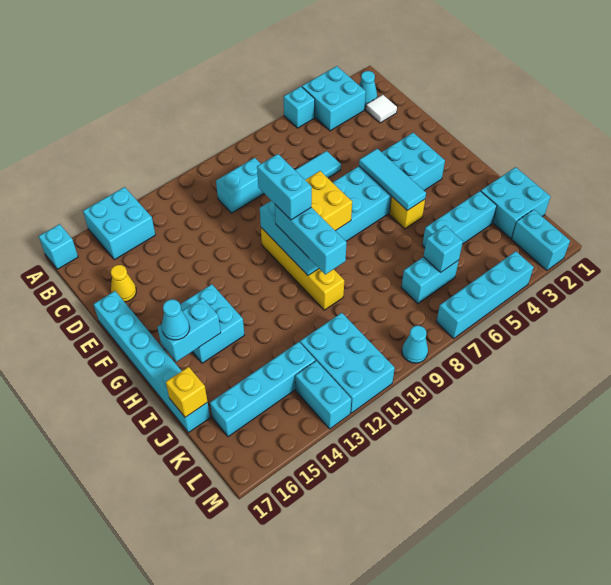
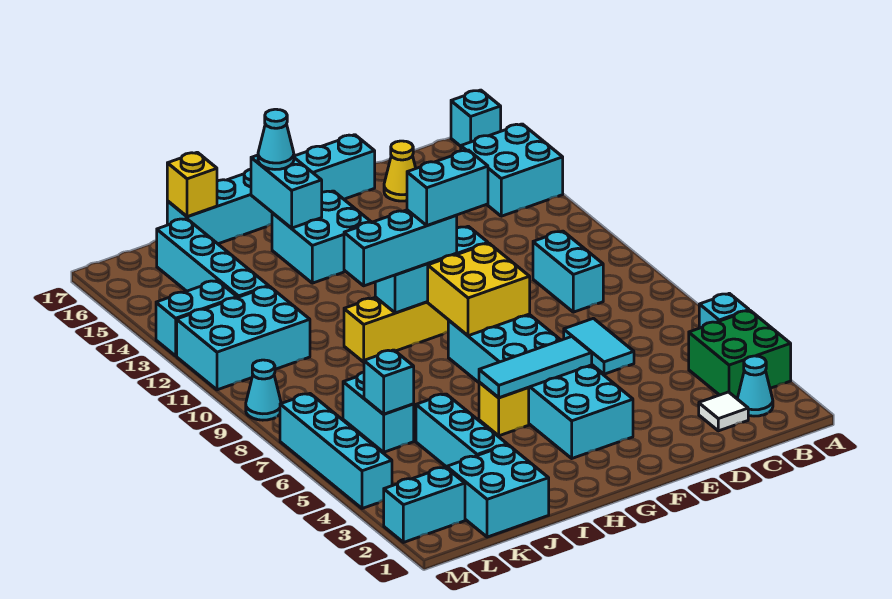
cyan brick A3:B4 level 1 -> green brick A3:B4 level 1

